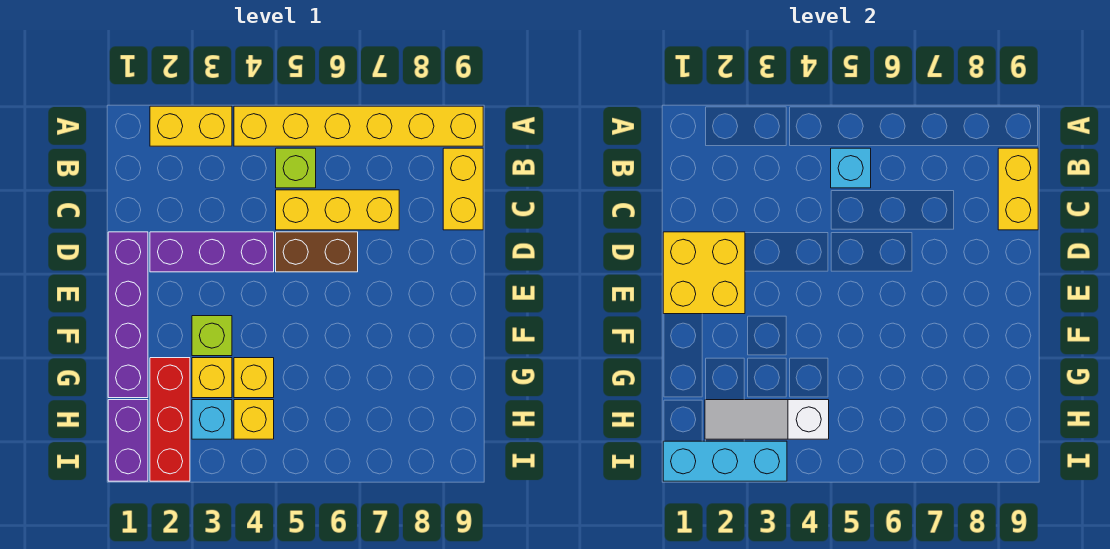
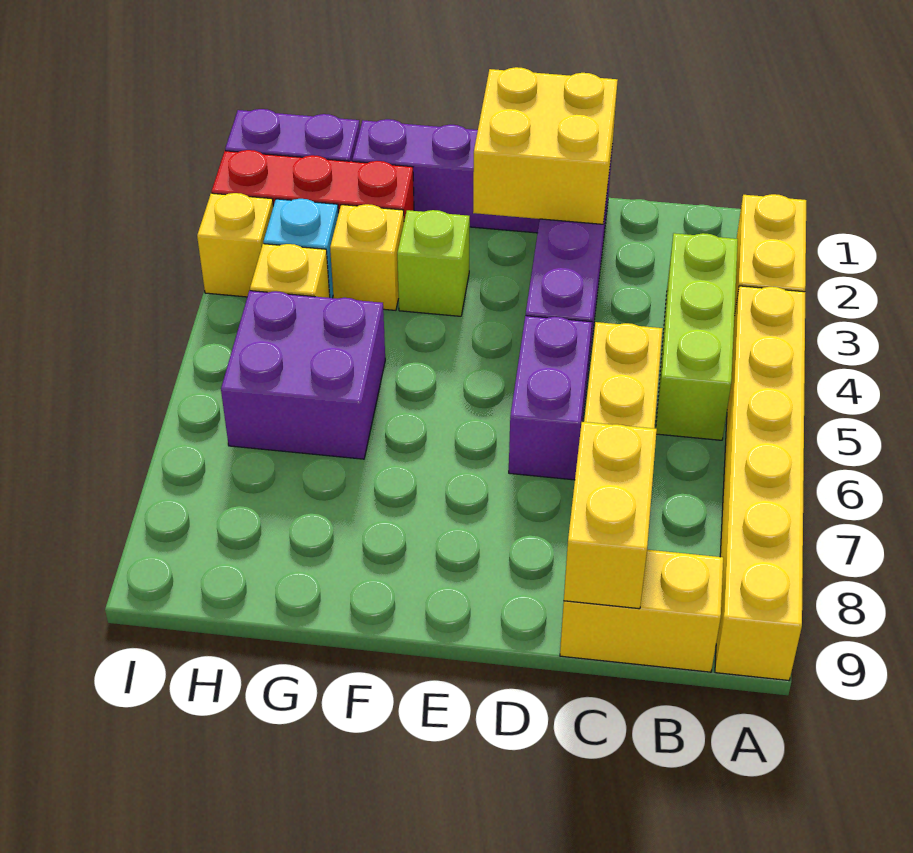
lime brick B5 level 1 -> lime brick B3:B5 level 1
cyan brick B5 level 2 -> none
yellow brick B9:C9 level 2 -> yellow brick C8:C9 level 2
brown brick D5:D6 level 1 -> purple brick D5:D6 level 1
yellow brick G4 level 1 -> yellow brick I3 level 1
none -> purple brick G5:H6 level 1
white slope H2:H4 level 2 top 4 -> none
cyan brick I1:I3 level 2 -> none

